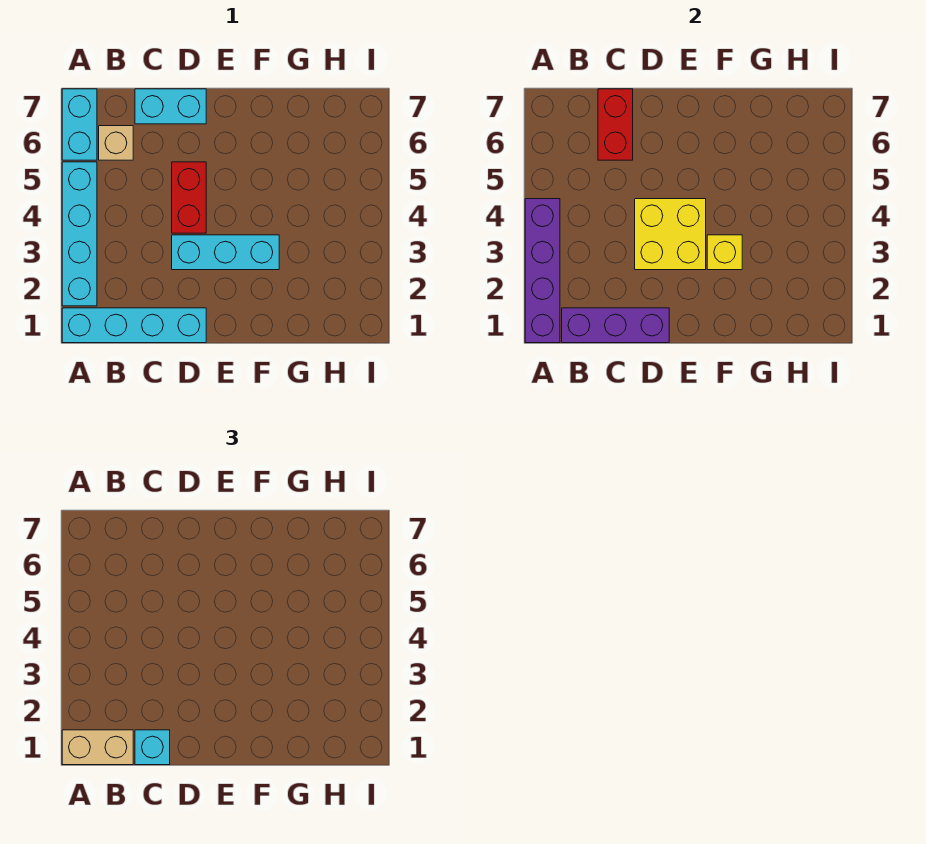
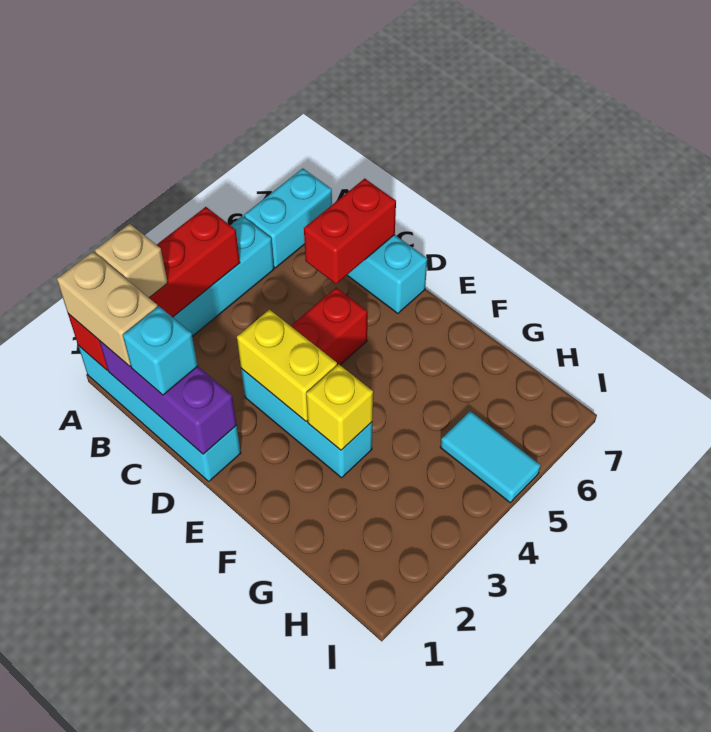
purple brick A1:A4 level 2 -> red brick A1:A4 level 2
tan brick B6 level 1 -> tan brick A2 level 3
yellow brick D3:E4 level 2 -> yellow brick D3:E3 level 2
none -> cyan tile H5:I5 level 1

